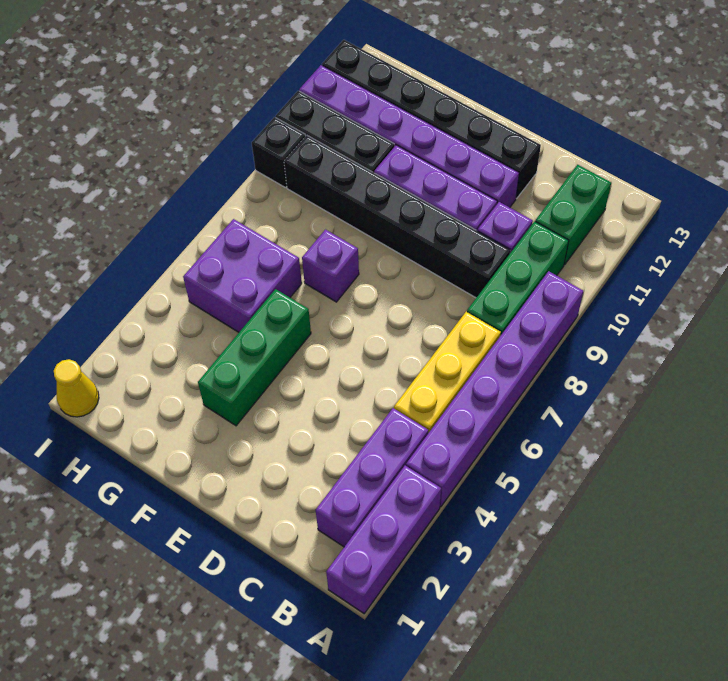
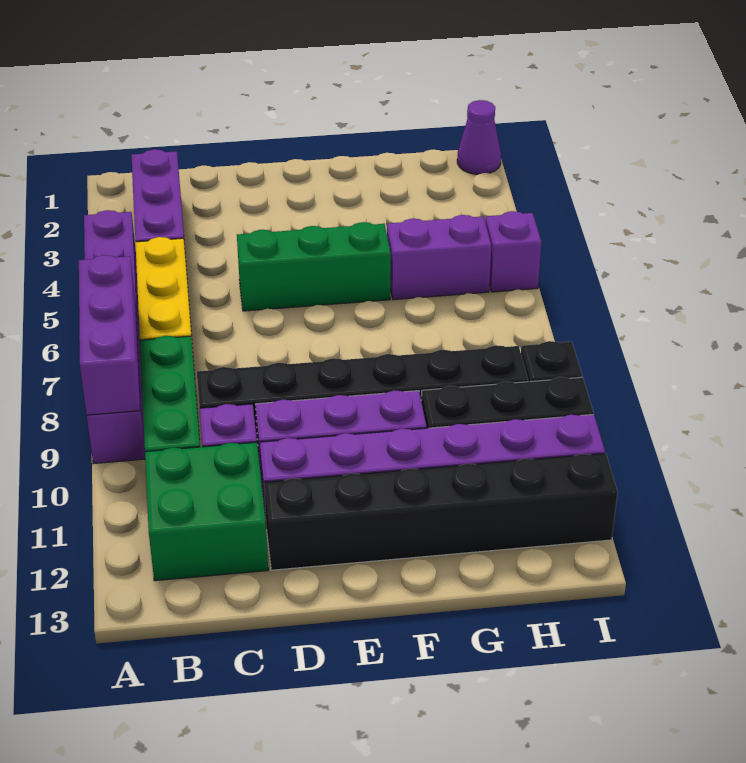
purple brick A1:A3 level 1 -> purple brick A7:A9 level 2
green brick B11:B12 level 1 -> green brick B11:C12 level 1
green brick F3:F5 level 1 -> green brick D5:F5 level 1
purple brick F7 level 1 -> purple brick I5 level 1
purple brick G5:H6 level 1 -> purple brick G5:H5 level 1
yellow cone I1 level 1 -> purple cone I1 level 1

